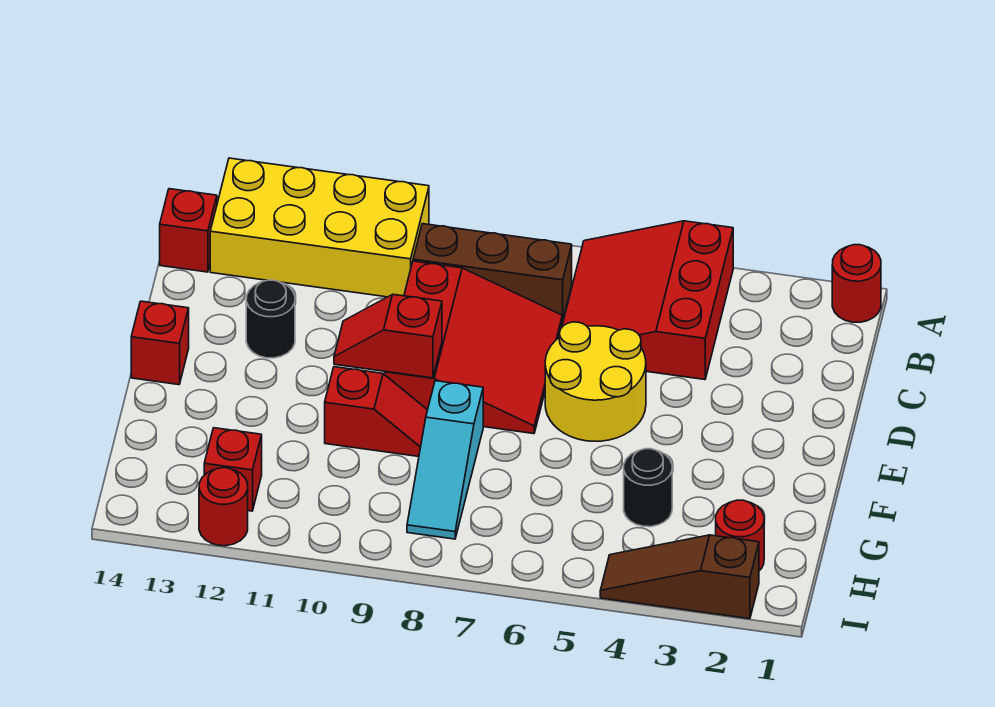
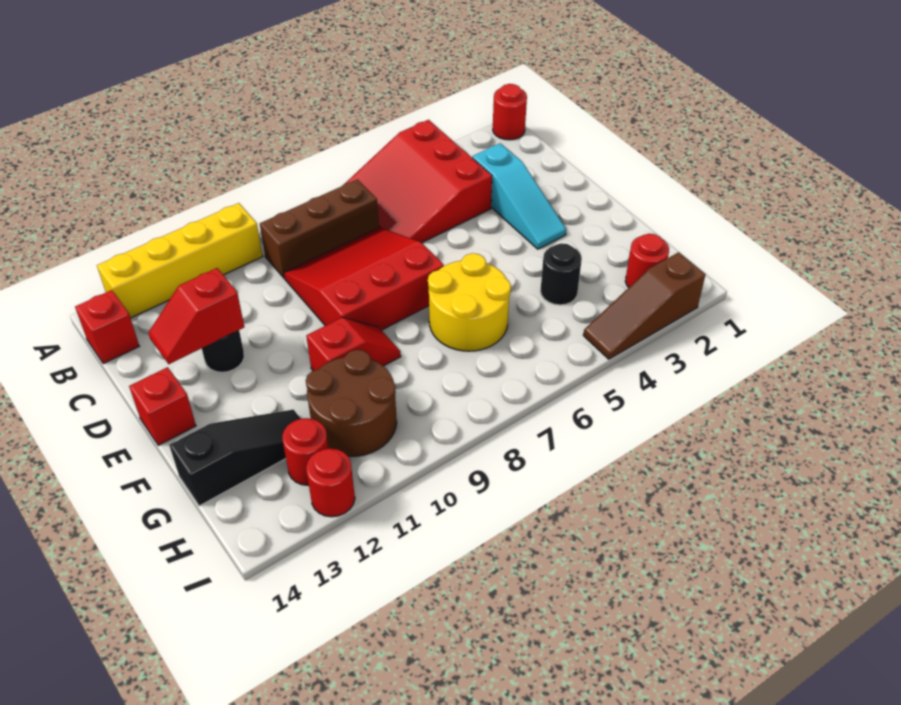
yellow brick A10:B13 level 1 -> yellow brick A10:A13 level 1
red slope C7:E9 level 1 top 9 -> red slope C7:E9 level 1 top E
yellow round brick D5:E6 level 1 -> yellow round brick F6:G7 level 1
red slope E9:E10 level 2 top 9 -> red slope D12:D13 level 2 top 12
cyan slope F8:H8 level 1 top F -> cyan slope C3:E3 level 1 top C
none -> brown round brick G10:H11 level 1
none -> black slope G12:G14 level 1 top 14
red brick H12 level 1 -> red round brick H12 level 1

